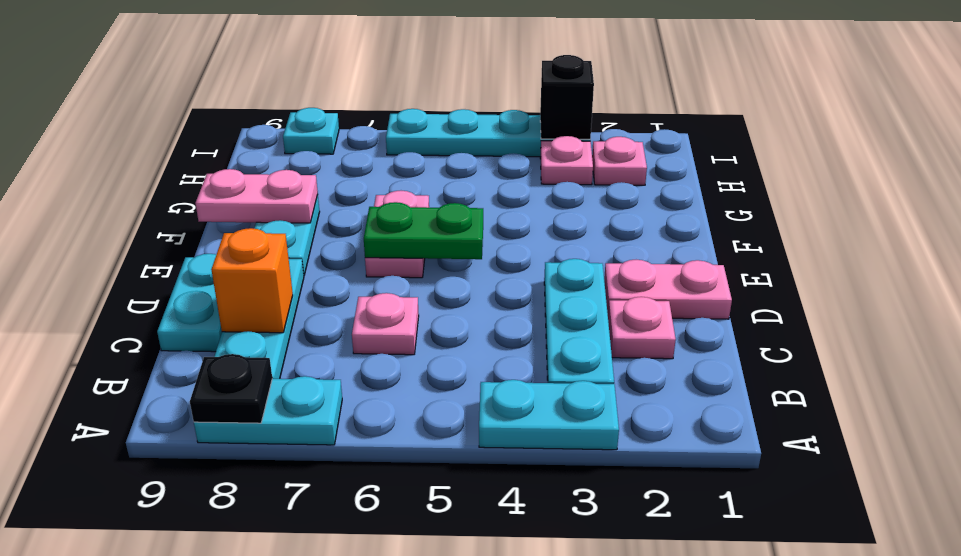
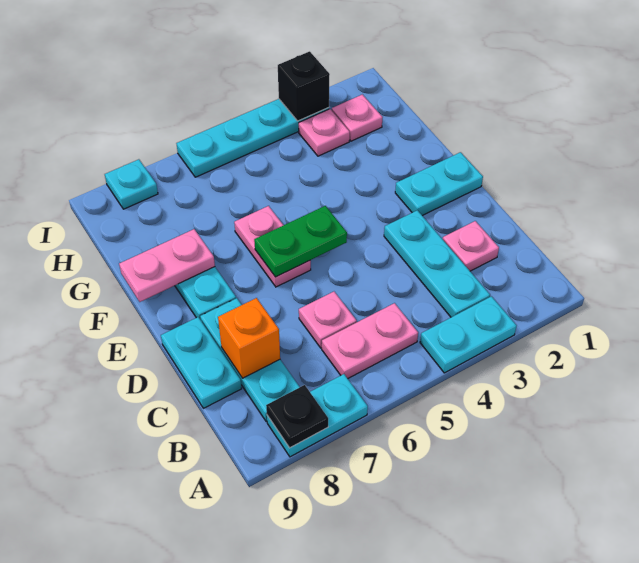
pink plate D1:D2 level 1 -> pink plate B5:B6 level 1
none -> cyan plate E1:E2 level 1

